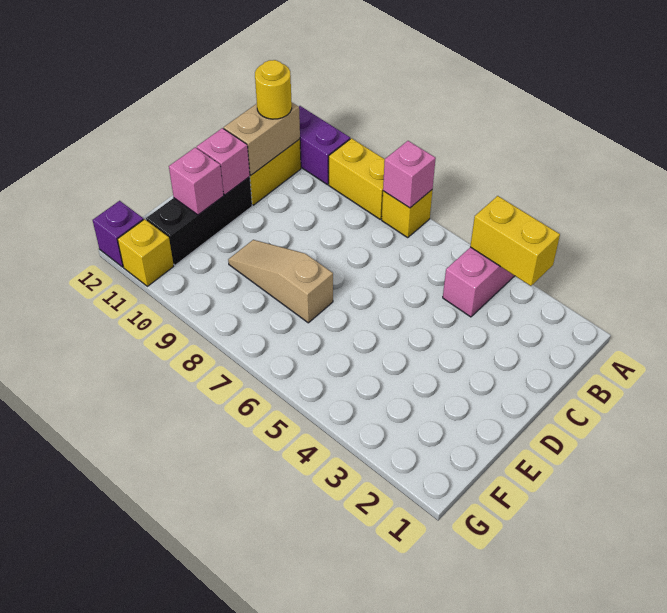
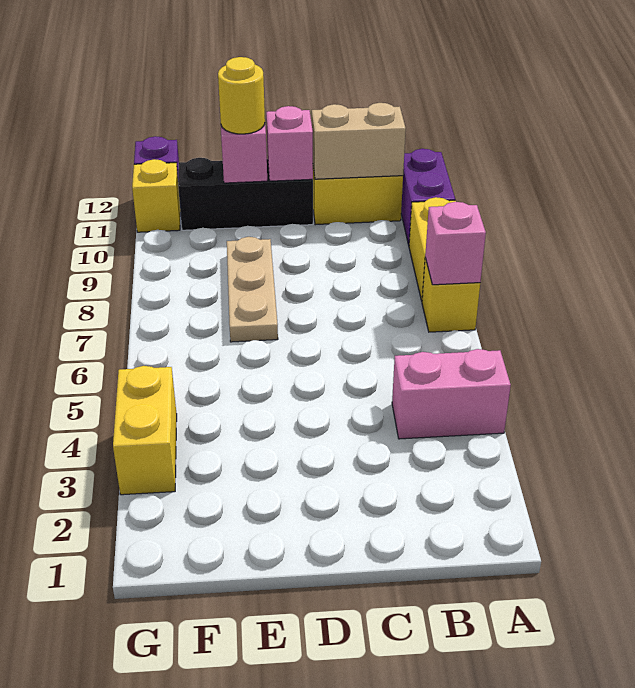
yellow brick A3:A4 level 2 -> yellow brick G3:G4 level 1
yellow round brick B11 level 3 -> yellow round brick E11 level 3
tan slope E7:E9 level 1 top 7 -> tan plate E7:E9 level 1

